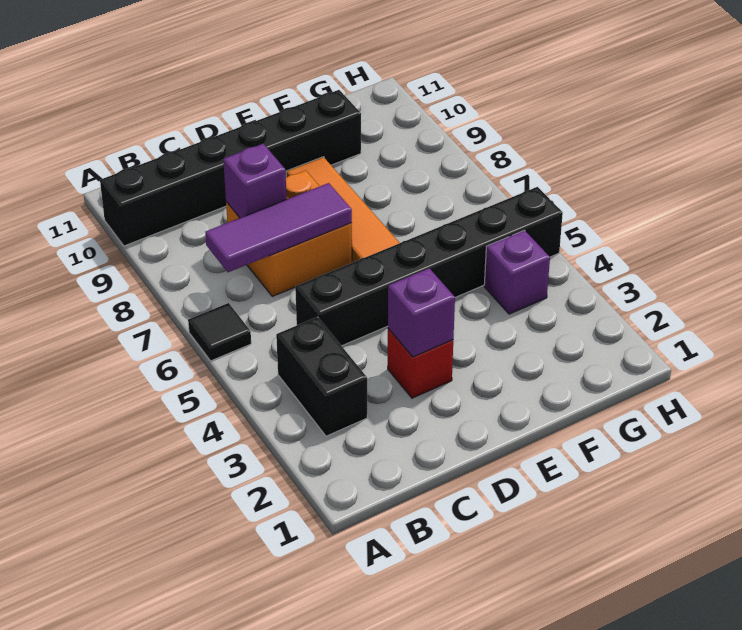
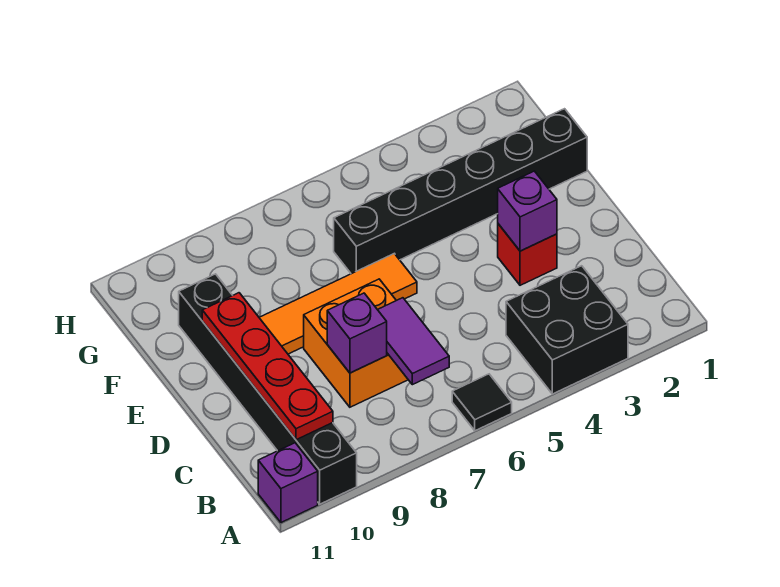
black brick B3:B4 level 1 -> black brick A3:B4 level 1
purple tile B7:D7 level 2 -> purple tile B7:C7 level 2
none -> red plate B10:E10 level 2
black brick C5:H5 level 1 -> black brick F1:F6 level 1
purple brick G4 level 1 -> purple brick A11 level 1

